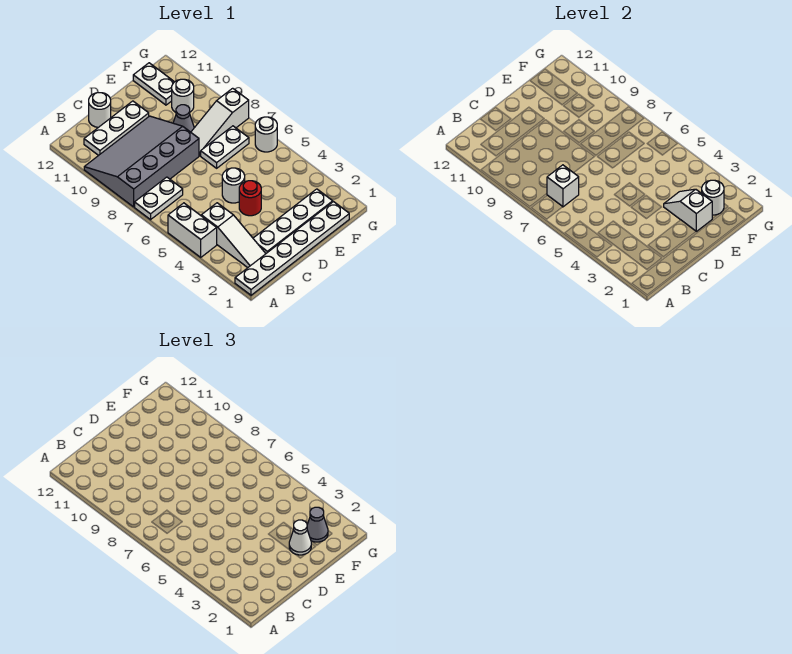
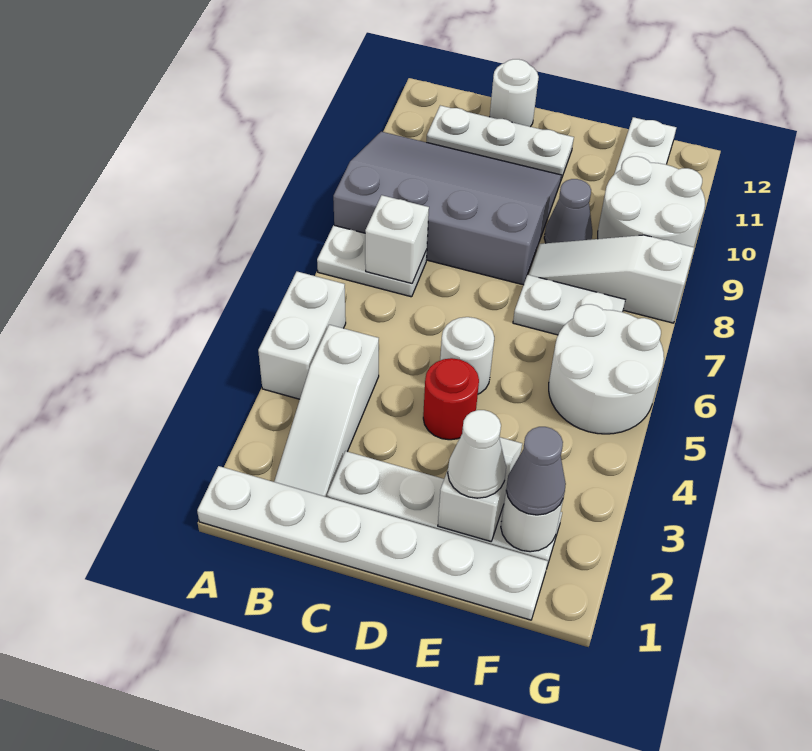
white round brick F10 level 1 -> white round brick F9:G10 level 1
white round brick G6 level 1 -> white round brick F5:G6 level 1

